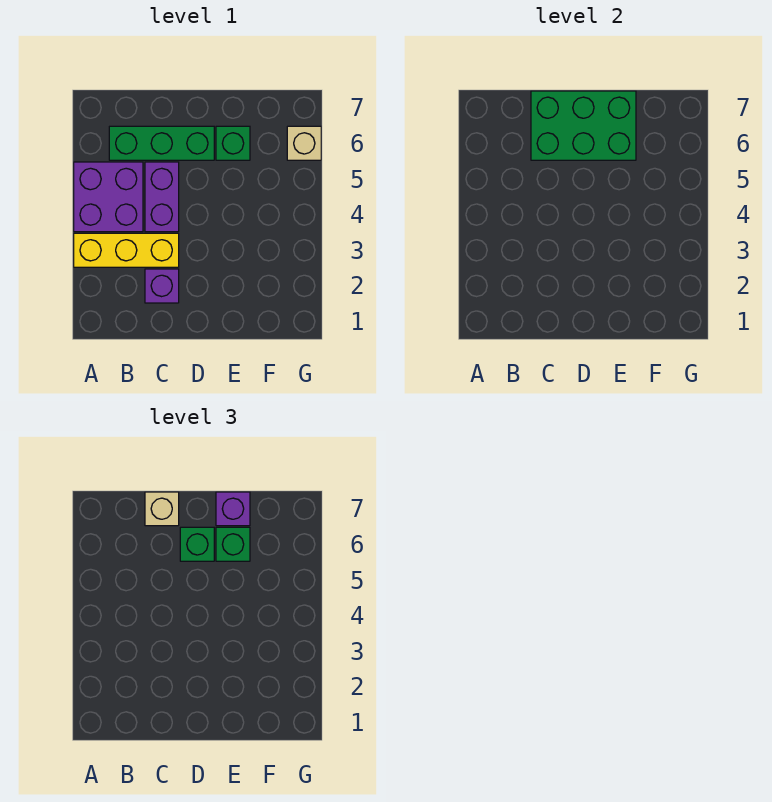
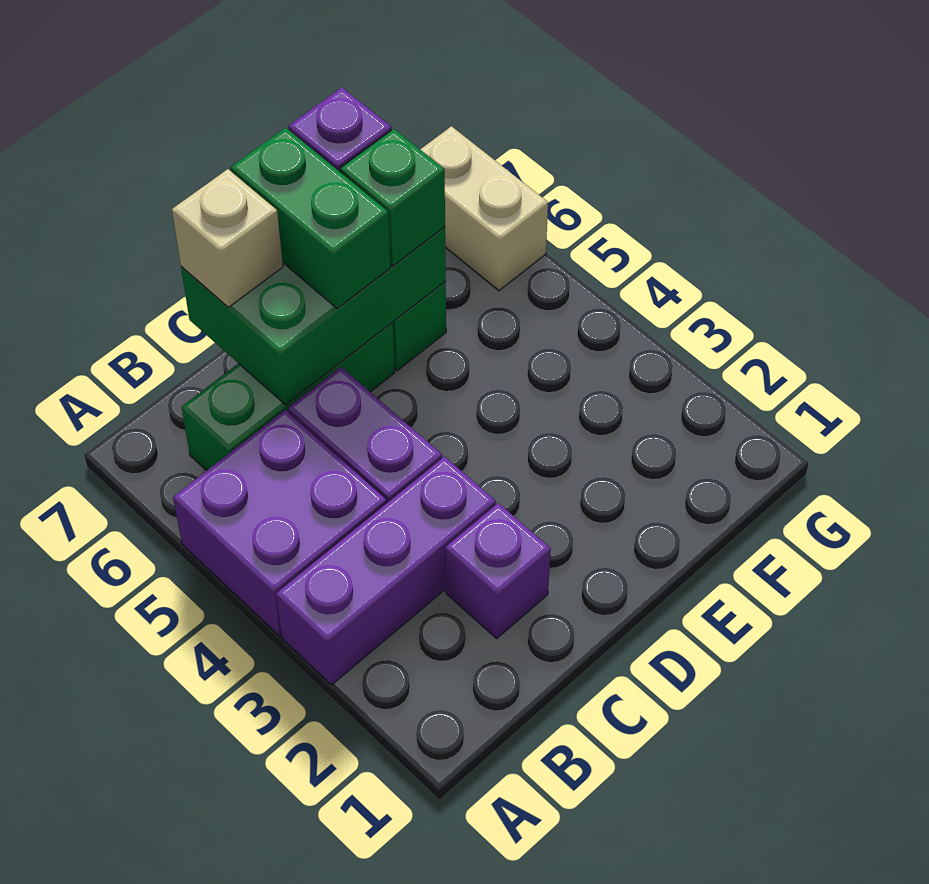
yellow brick A3:C3 level 1 -> purple brick A3:C3 level 1
green brick D6 level 3 -> green brick D6:D7 level 3
tan brick G6 level 1 -> tan brick G6:G7 level 1

